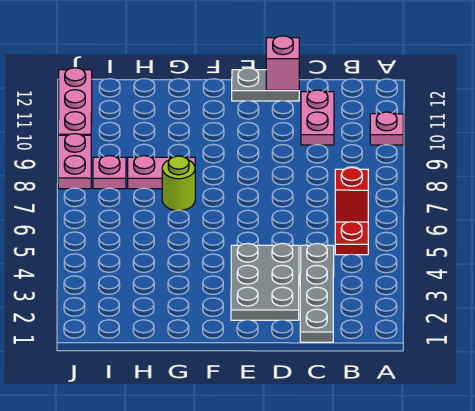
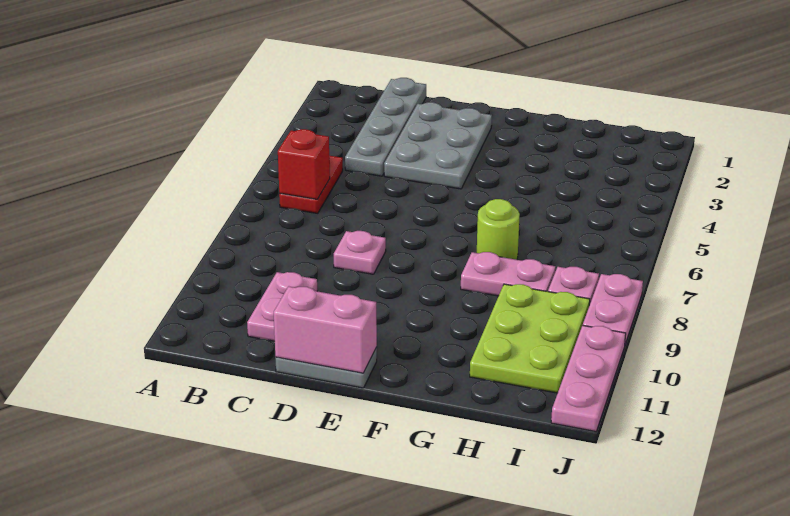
pink plate A10 level 1 -> pink plate D8 level 1
pink brick D12 level 2 -> pink brick D12:E12 level 2
none -> lime plate H9:I11 level 1

